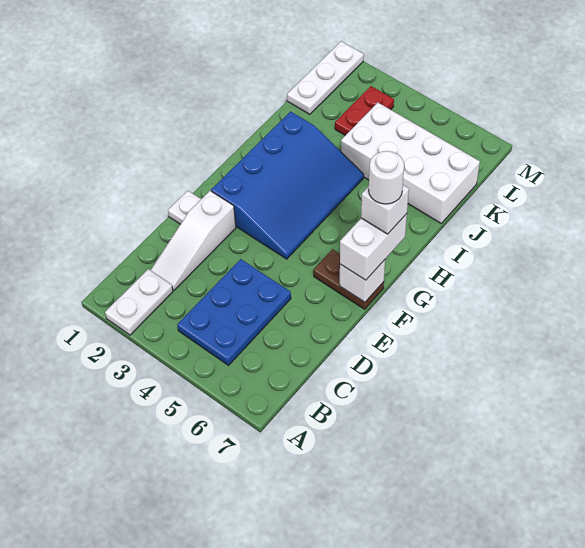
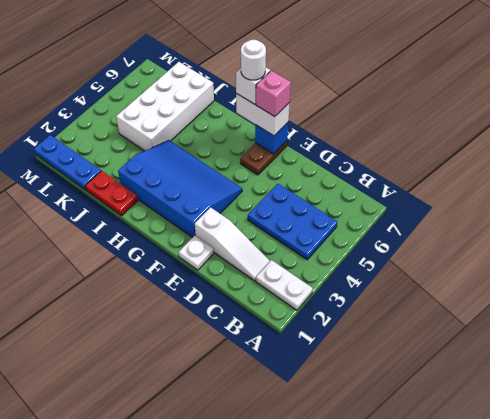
white brick F7 level 2 -> blue brick F7 level 2
none -> pink brick F7 level 4
white plate K1:M1 level 1 -> blue plate K1:M1 level 1
red plate K3:L3 level 1 -> red plate I1:J1 level 1

